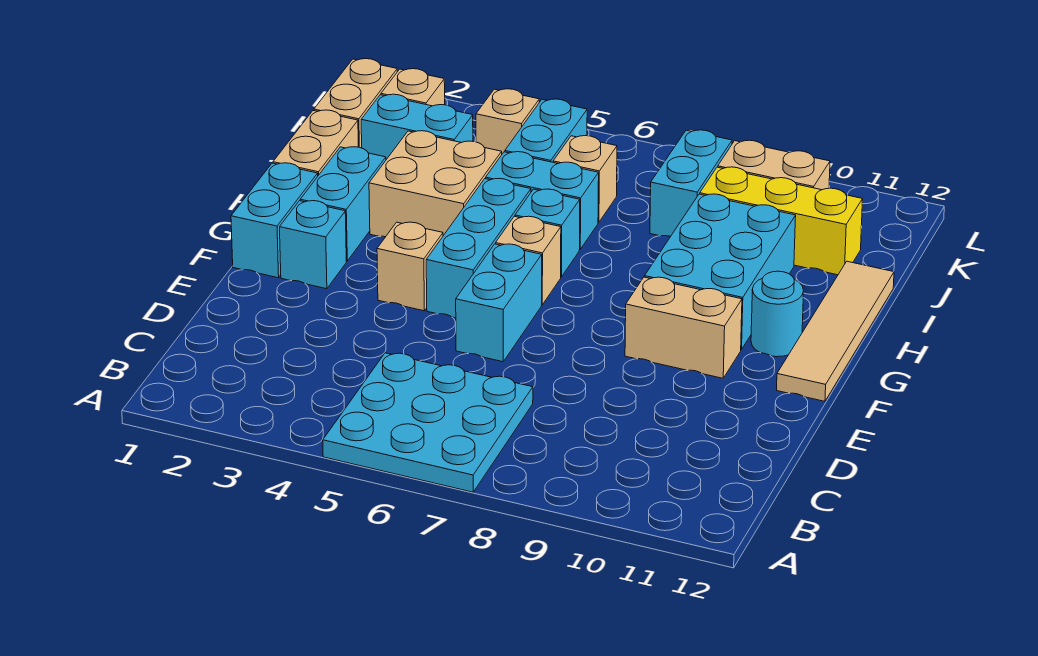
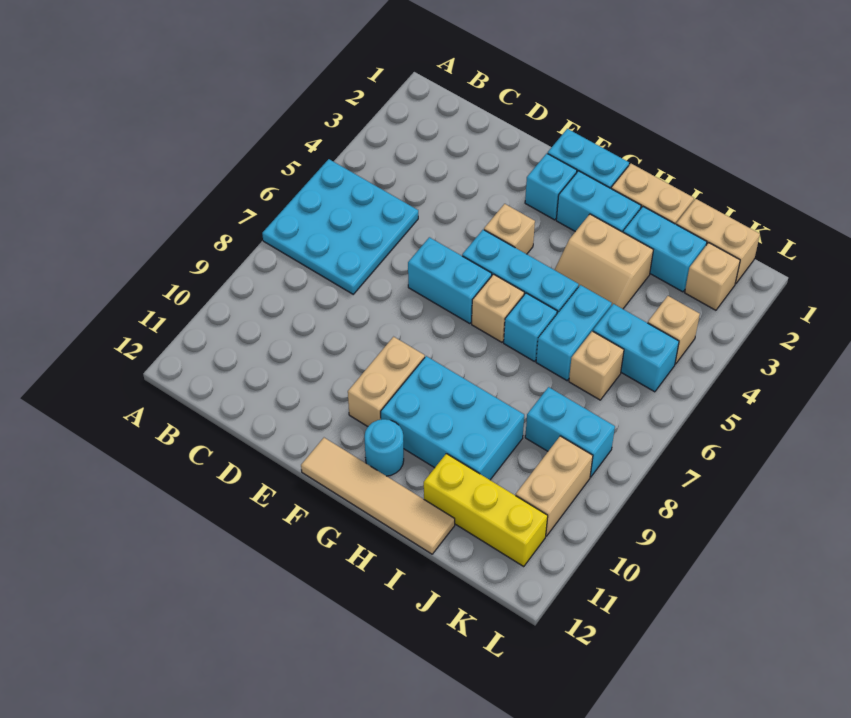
tan brick H3:I4 level 1 -> tan slope H3:I4 level 1 top 3
cyan brick J2:J3 level 1 -> cyan brick I2:J2 level 1
yellow brick J9:J11 level 1 -> yellow brick I11:K11 level 1

